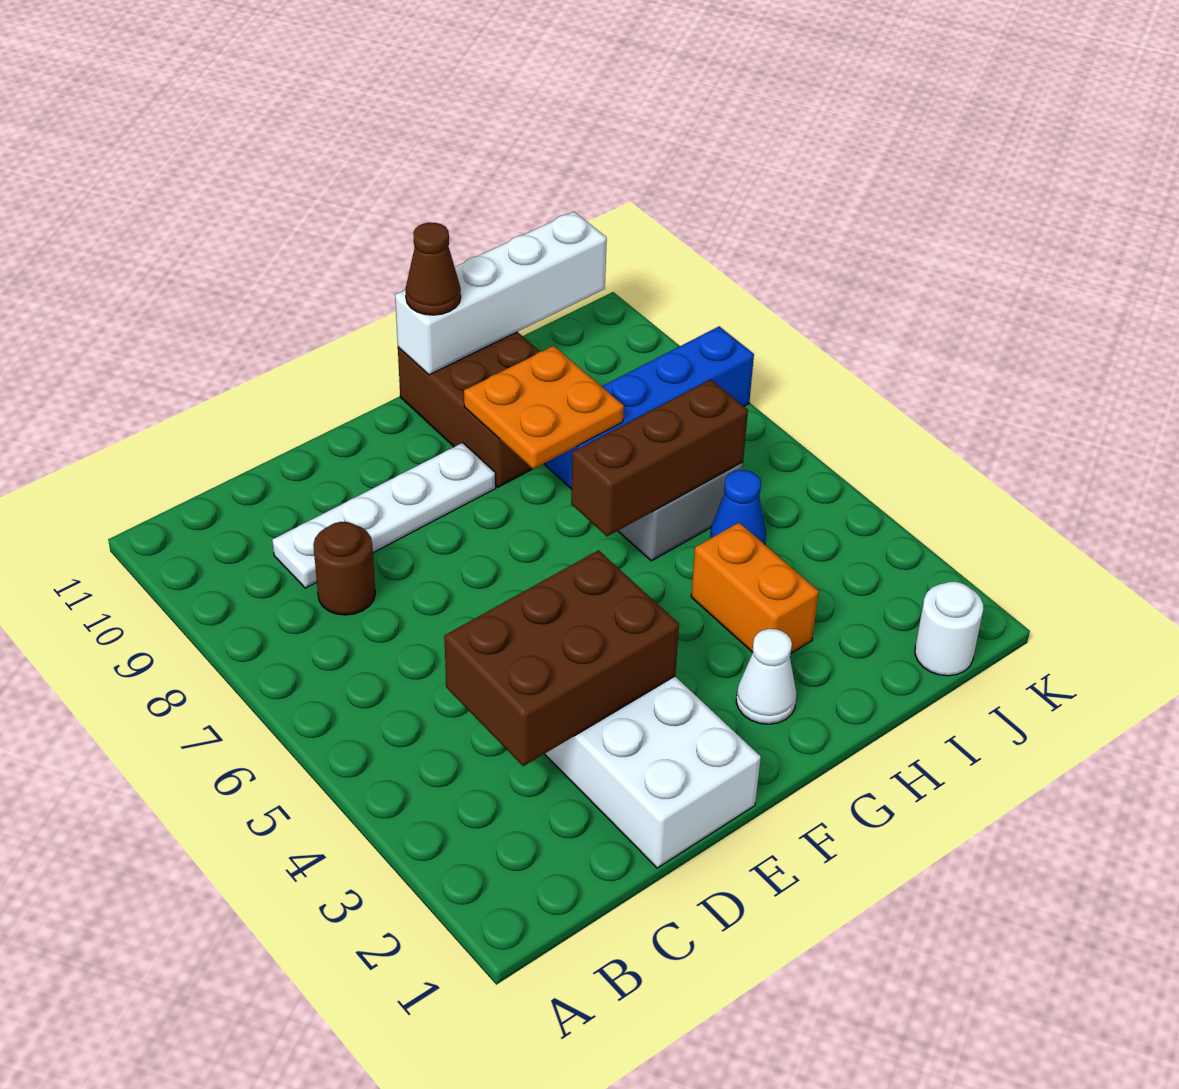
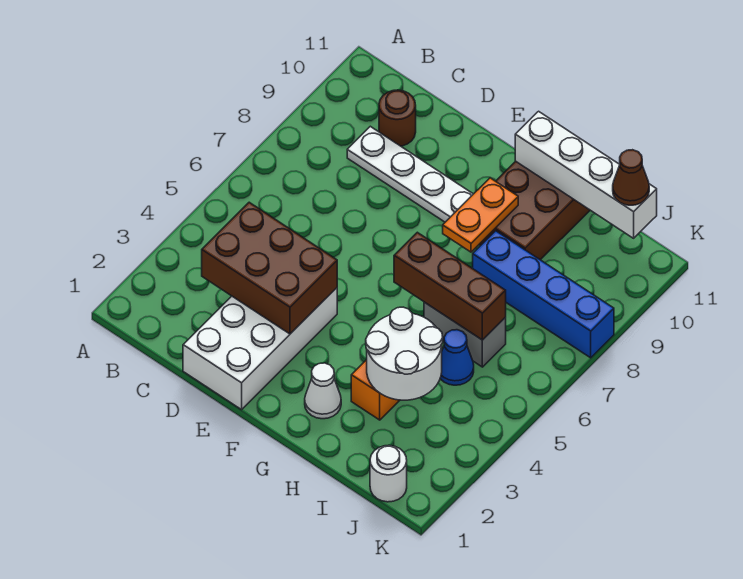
brown round brick C8 level 1 -> brown round brick C10 level 1
orange plate G8:H9 level 2 -> orange plate G8:G9 level 2
brown cone G11 level 3 -> brown cone J11 level 3
none -> white round brick H3:I4 level 2

